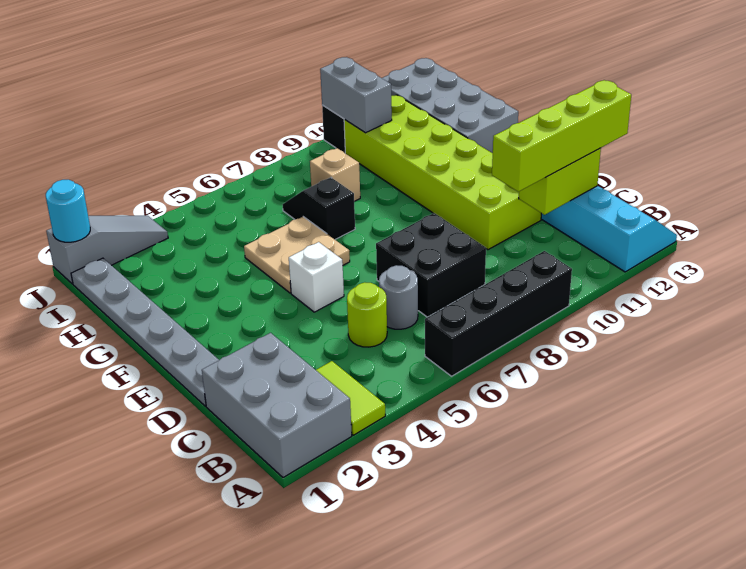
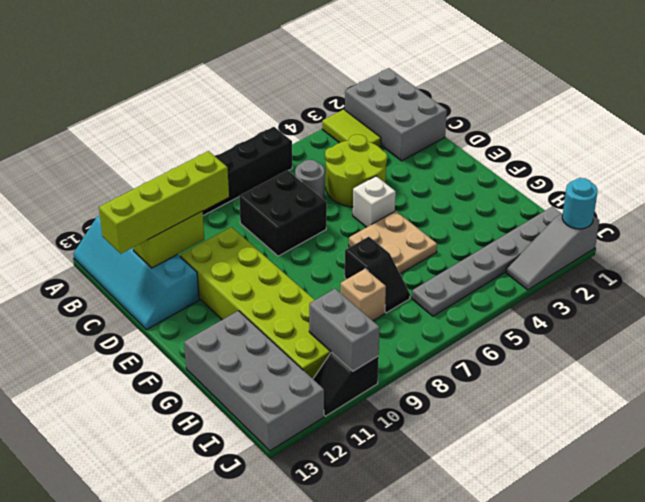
lime round brick C5 level 1 -> lime round brick C4:D5 level 1
grey plate D1:I1 level 1 -> grey plate I1:I6 level 1

